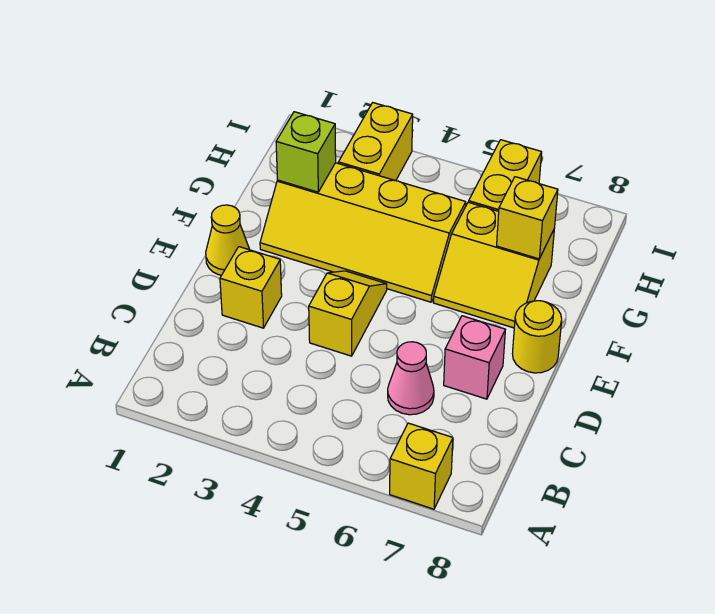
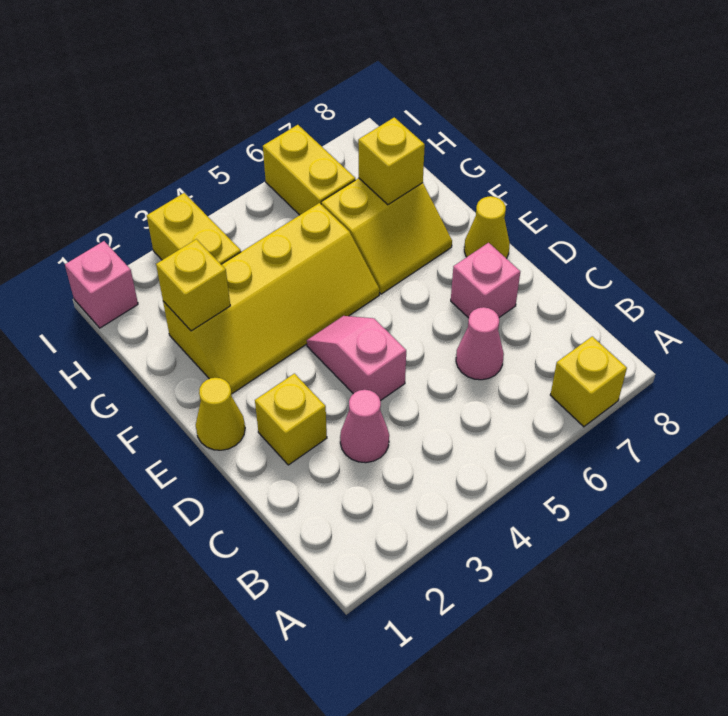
none -> pink cone C3 level 1
yellow slope D4:E4 level 1 top D -> pink slope D4:E4 level 1 top D
yellow round brick E8 level 1 -> yellow cone E8 level 1
lime brick G2 level 2 -> yellow brick G2 level 2
none -> pink brick I1 level 1

